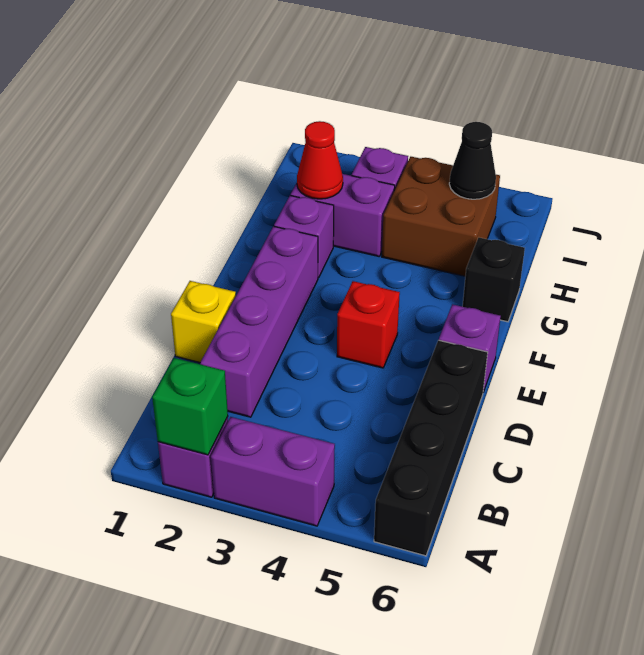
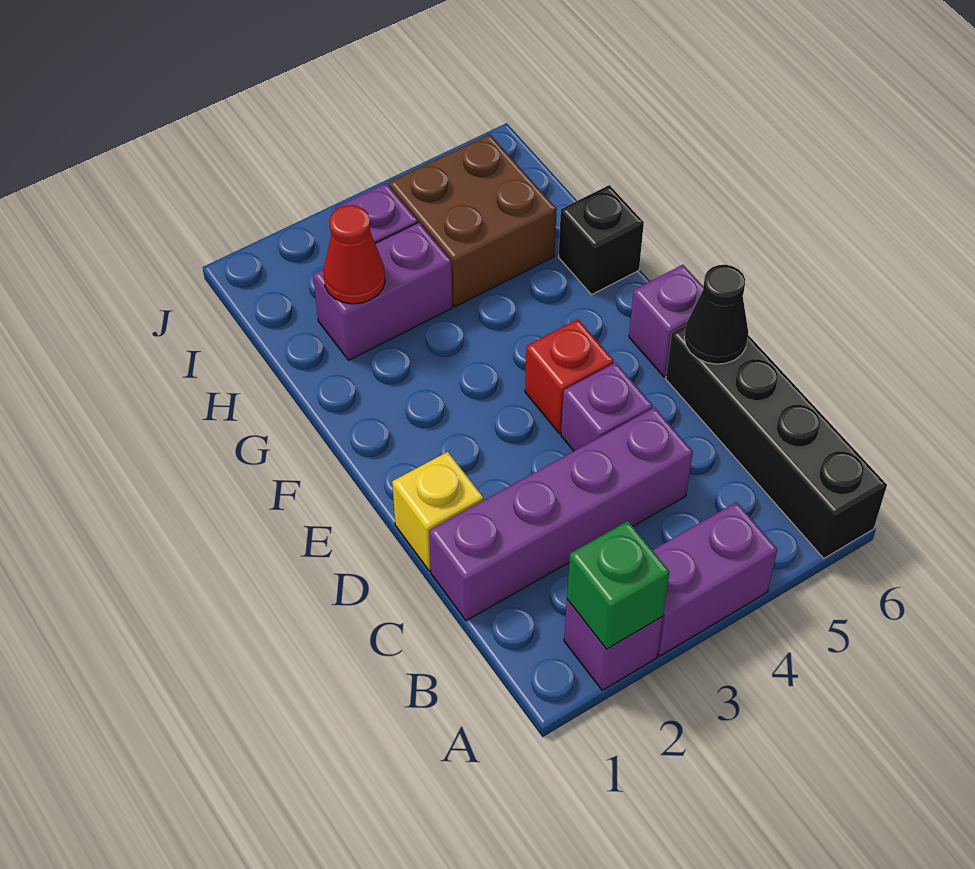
purple brick C2:F2 level 1 -> purple brick C1:C4 level 1
purple brick G2 level 1 -> purple brick D4 level 1
black cone I5 level 2 -> black cone D6 level 2

